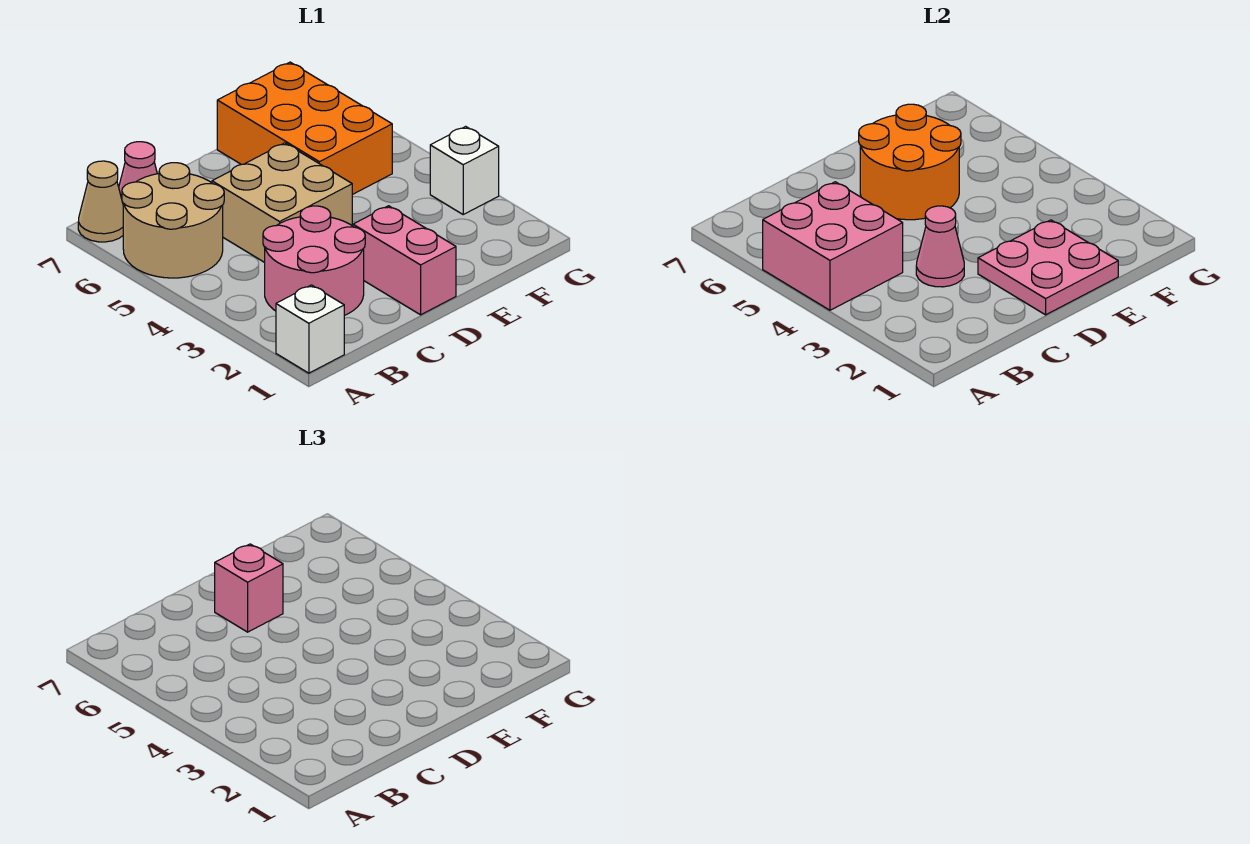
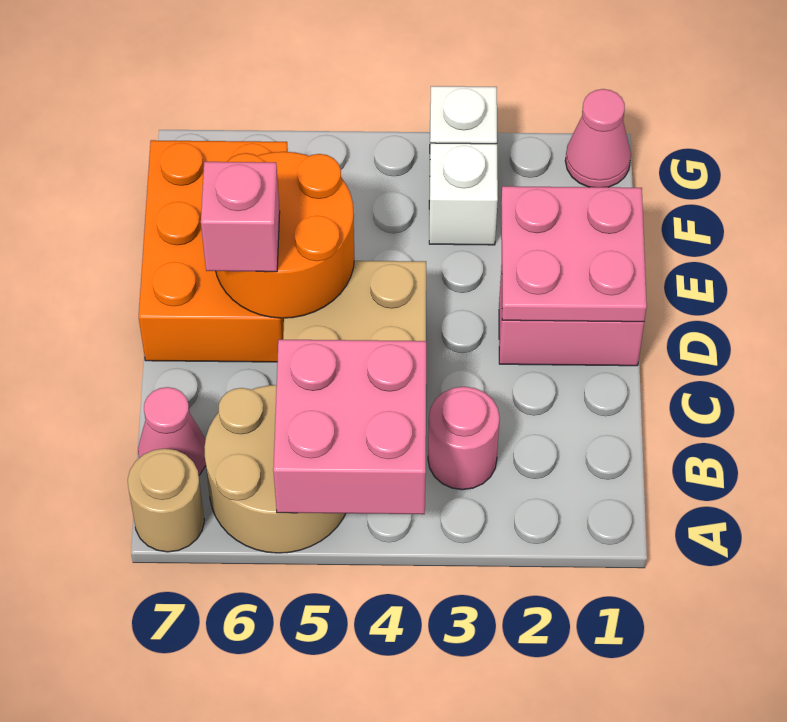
white brick A1 level 1 -> white brick F3 level 1
tan cone A7 level 1 -> tan round brick A7 level 1
pink round brick B2:C3 level 1 -> pink round brick B3 level 1
pink cone C3 level 2 -> pink cone G1 level 1
orange brick E5:F7 level 1 -> orange brick D6:F7 level 1

